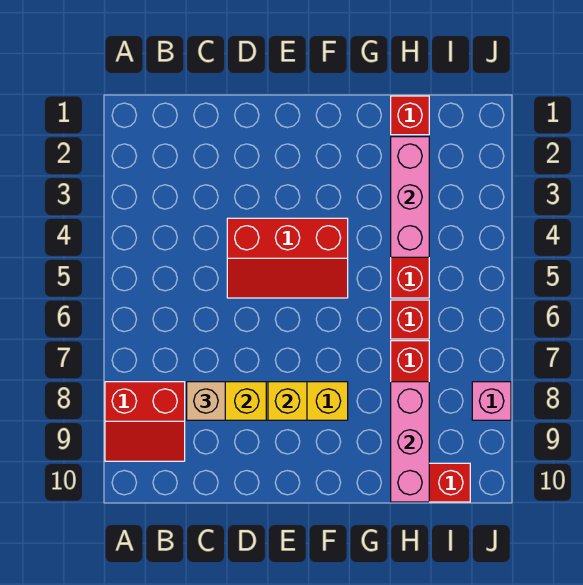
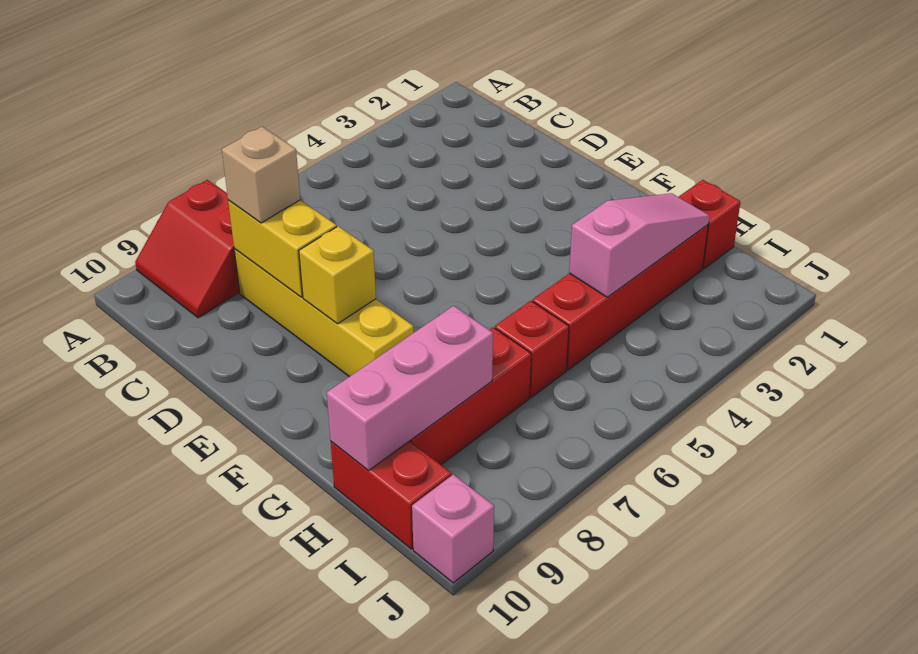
red slope D4:F5 level 1 top 4 -> none
pink brick H2:H4 level 2 -> pink slope H2:H4 level 2 top 4
pink brick J8 level 1 -> pink brick J10 level 1

